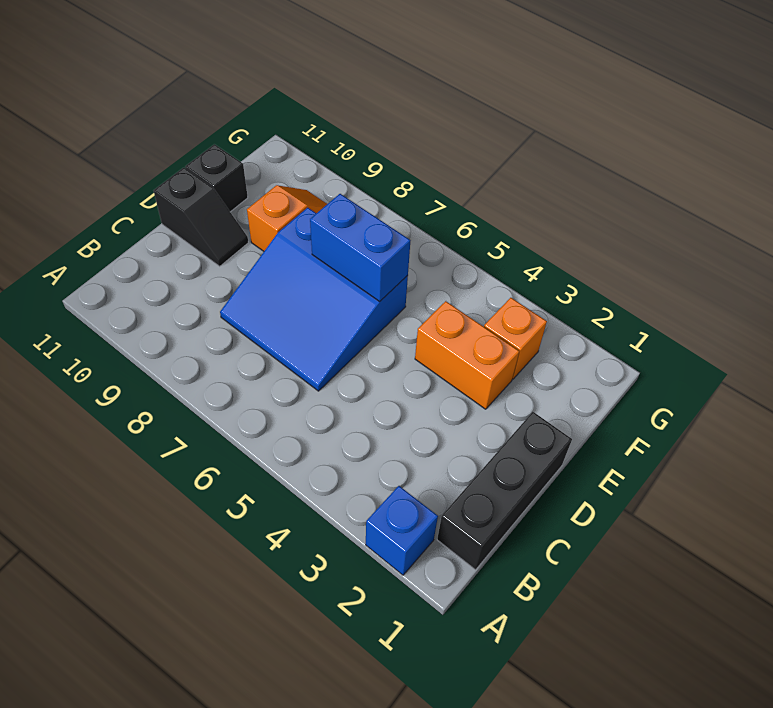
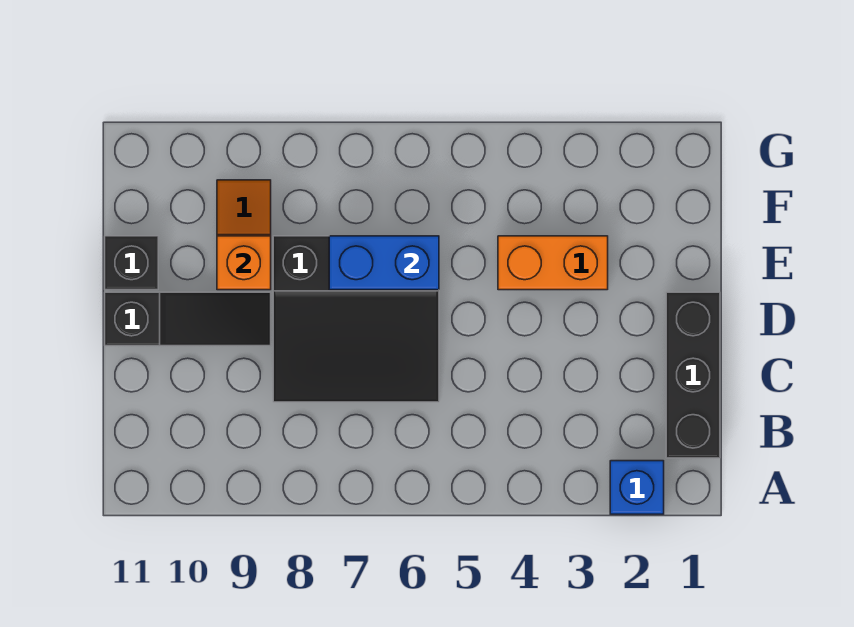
blue slope C6:E8 level 1 top E -> black slope C6:E8 level 1 top E
black slope D10:D11 level 1 top 11 -> black slope D9:D11 level 1 top 11
orange brick F3 level 1 -> orange brick E9 level 2

